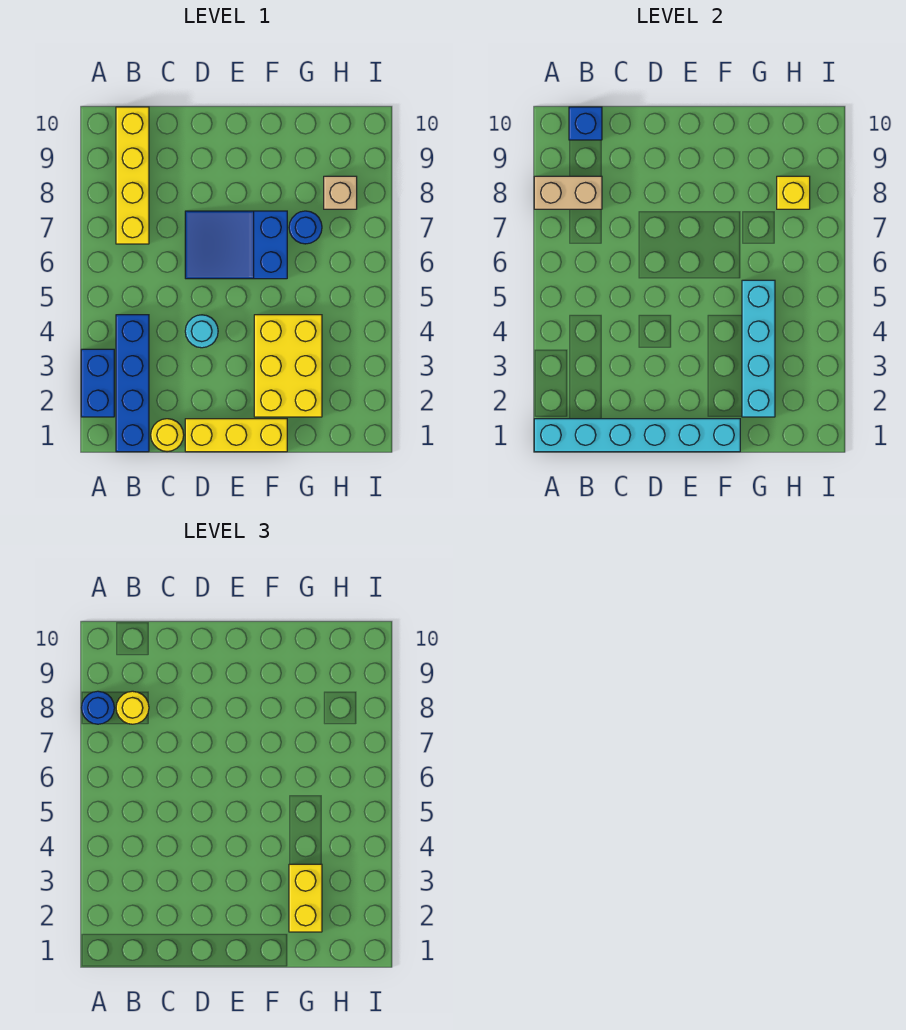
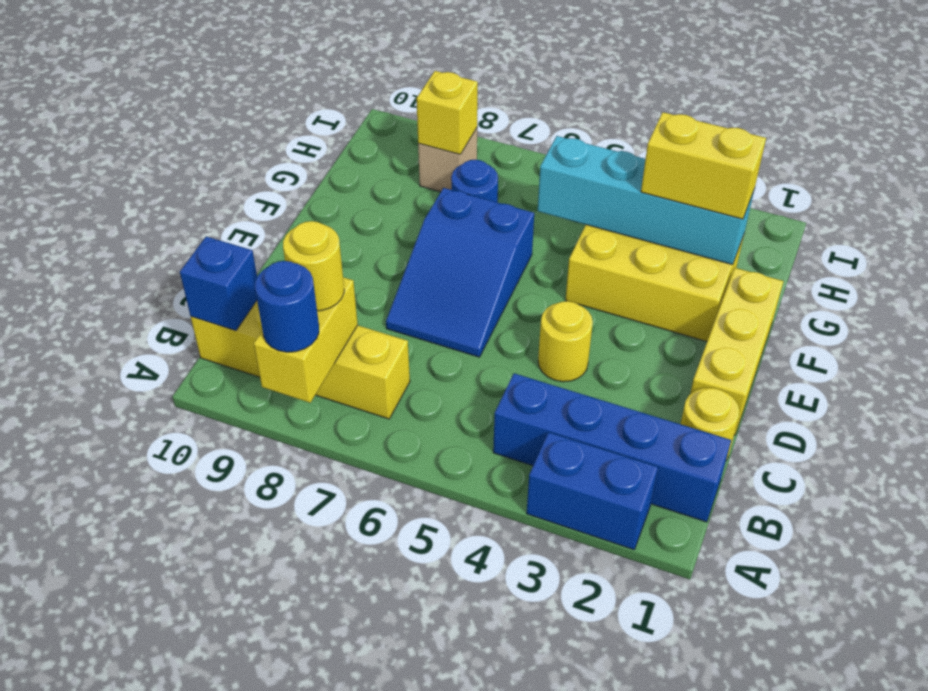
cyan brick A1:F1 level 2 -> none
tan brick A8:B8 level 2 -> yellow brick A8:B8 level 2
cyan round brick D4 level 1 -> yellow round brick D4 level 1

